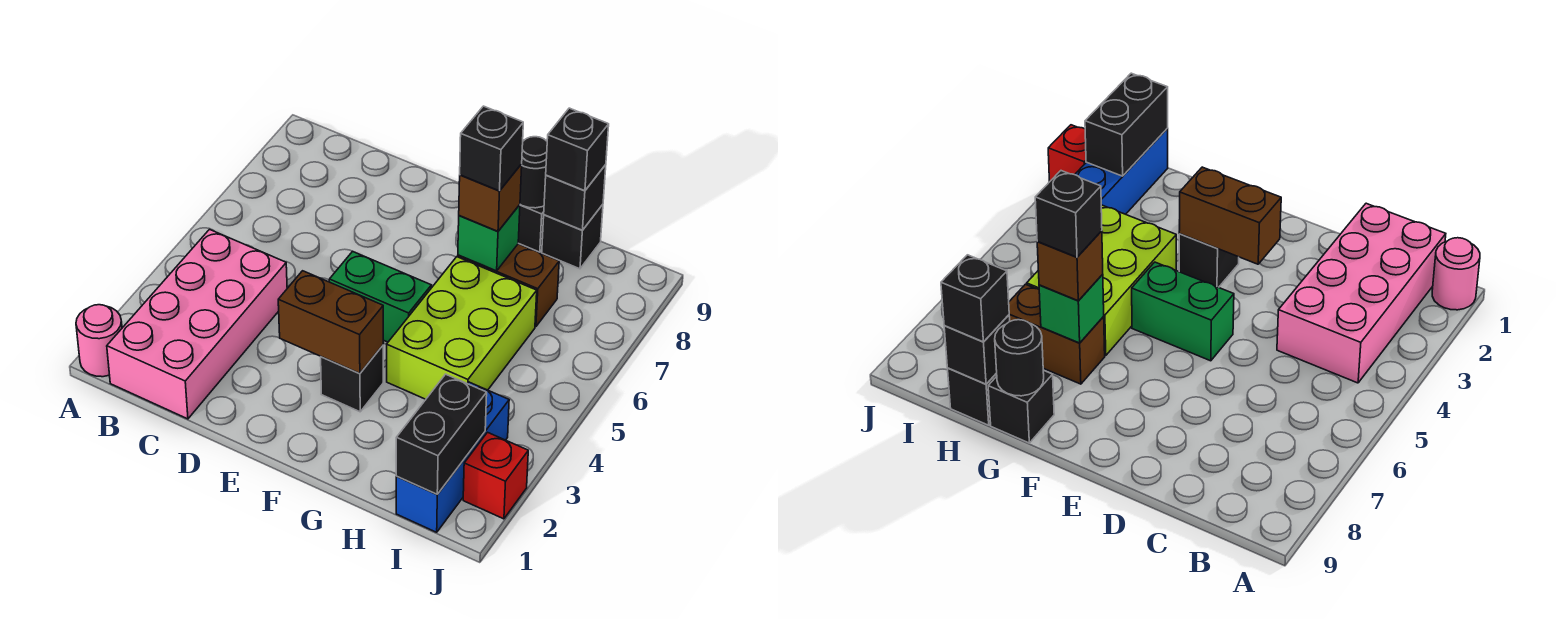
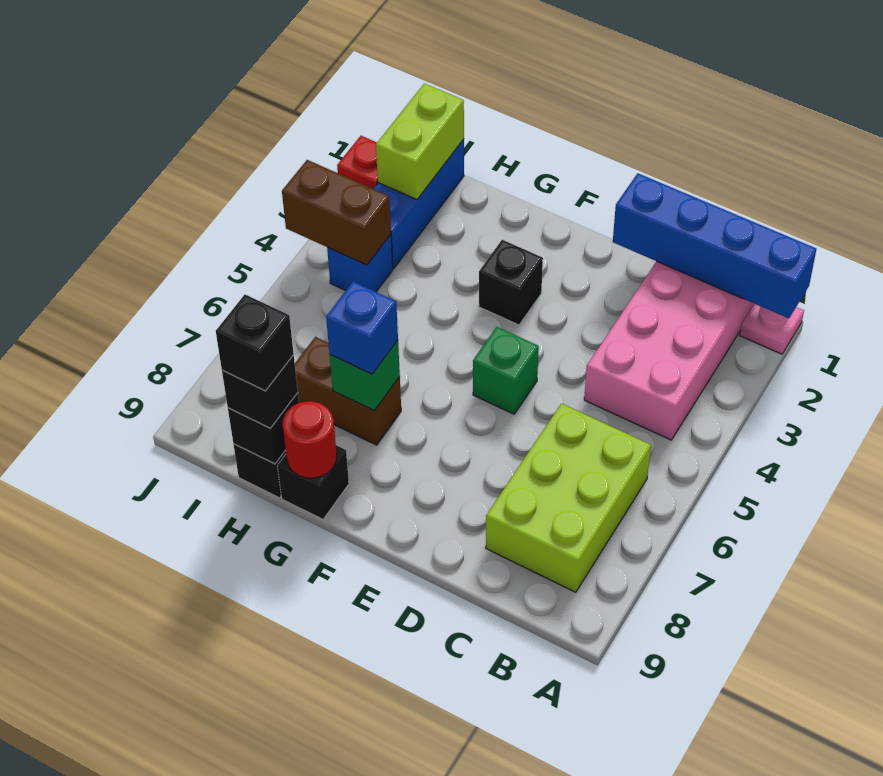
pink round brick A1 level 1 -> pink plate A1 level 1
none -> blue brick A1:D1 level 2
brown brick E3:F3 level 2 -> brown brick I4:J4 level 2
green brick E5:F5 level 1 -> green brick E5 level 1
lime brick G4:H6 level 1 -> lime brick B6:C8 level 1
brown brick G7 level 3 -> blue brick G7 level 3
black brick G7 level 4 -> black brick H9 level 4
black round brick G9 level 2 -> red round brick G9 level 2
black brick I1:I2 level 2 -> lime brick I1:I2 level 2
none -> blue brick I4 level 1

